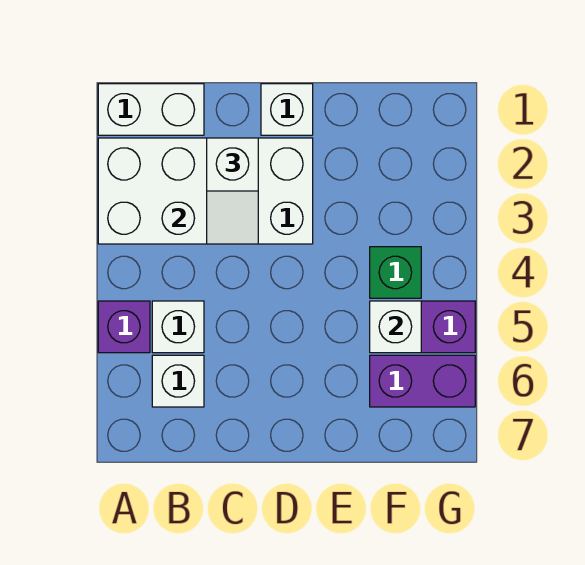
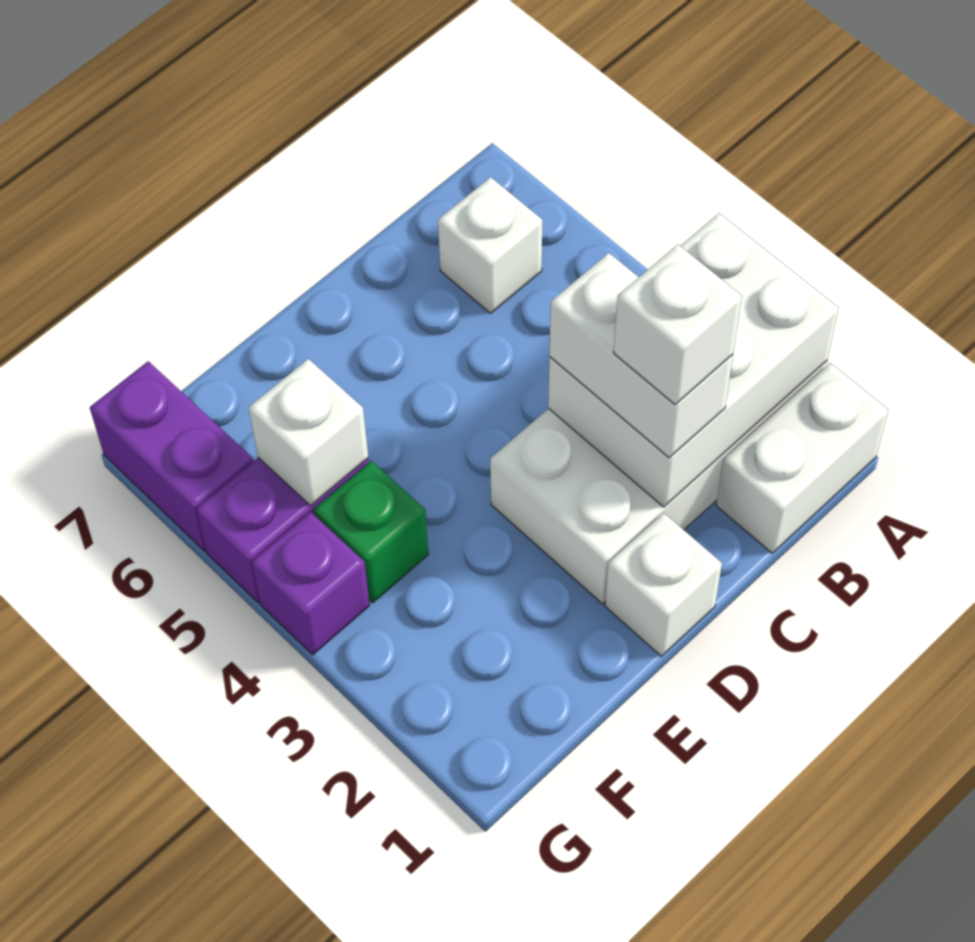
purple brick A5 level 1 -> purple brick G4 level 1
white brick B5 level 1 -> white brick C2 level 4
white slope C2:C3 level 3 top 2 -> white brick C2:C3 level 3
purple brick F6:G6 level 1 -> purple brick G6:G7 level 1

